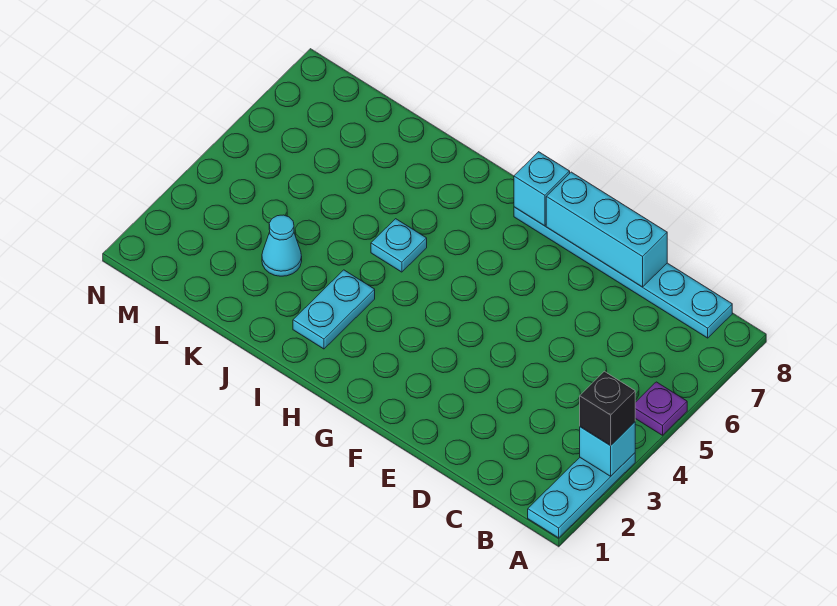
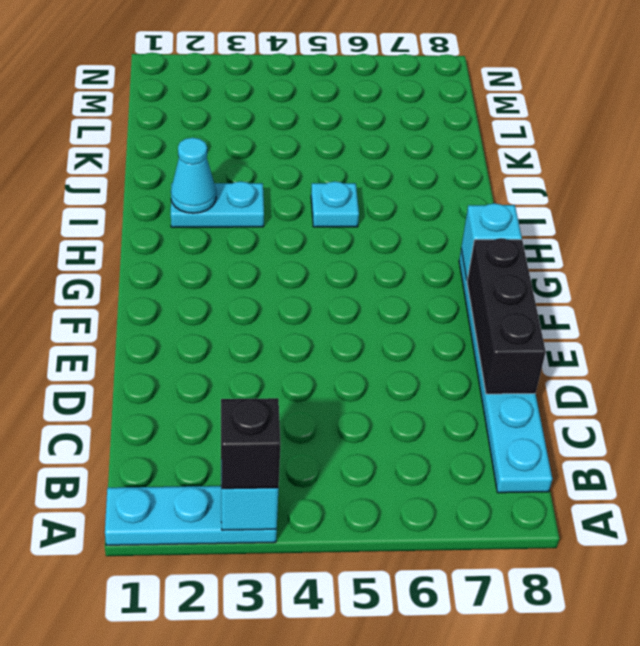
purple plate A5 level 1 -> none
cyan brick D8:F8 level 2 -> black brick D8:F8 level 2
cyan cone K3 level 1 -> cyan cone I2 level 2

